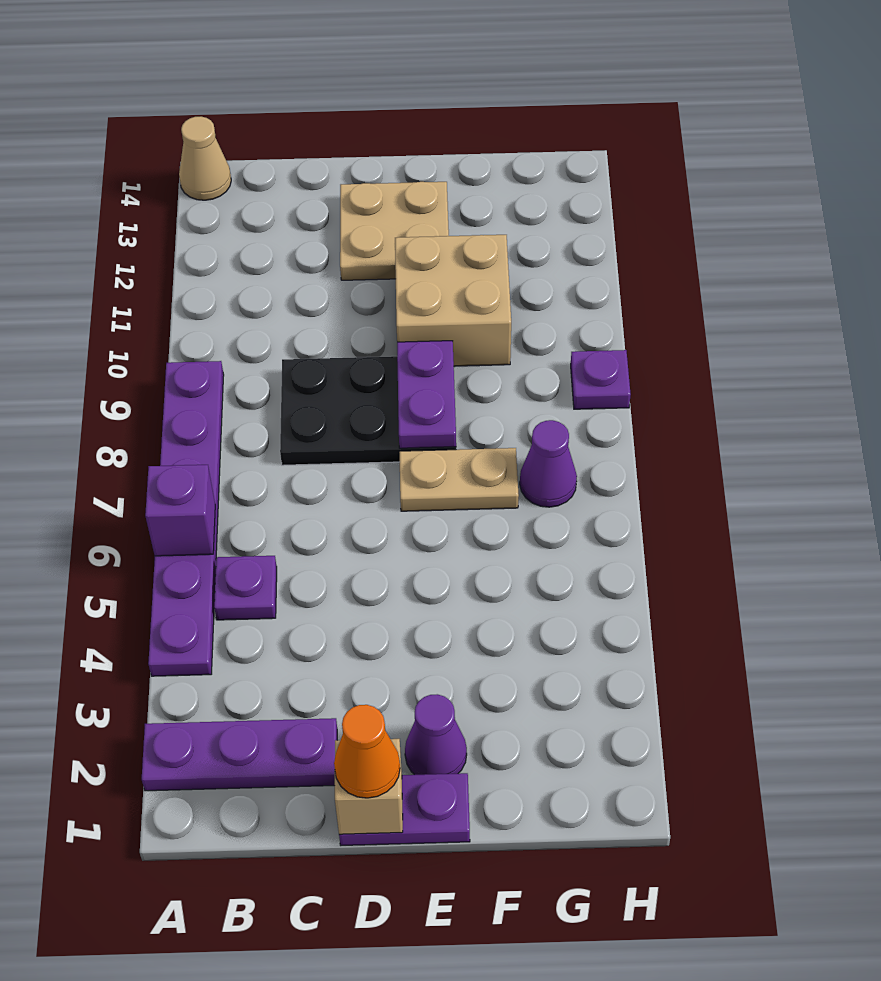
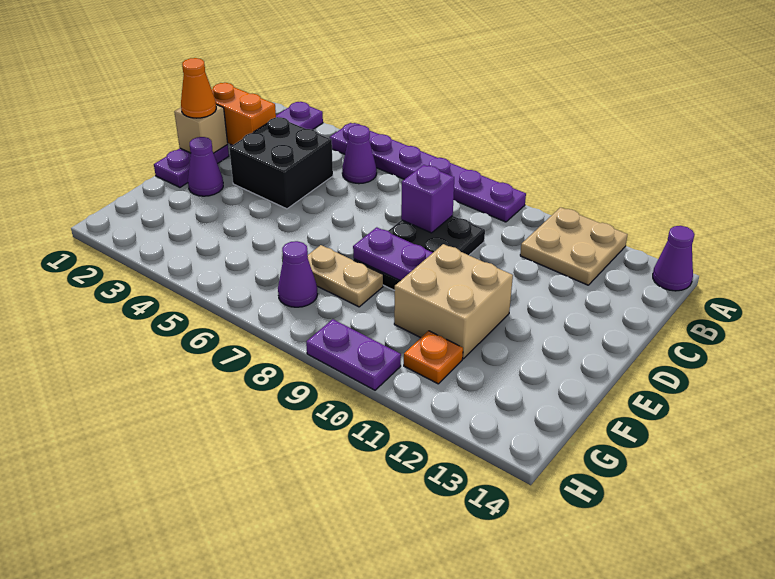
purple brick A6 level 2 -> purple brick C8 level 2
tan cone A14 level 1 -> purple cone A14 level 1
purple plate B5 level 1 -> purple cone B5 level 1
none -> orange brick C1:C2 level 2
none -> black brick C3:D4 level 1
tan plate D12:E13 level 1 -> tan plate A11:B12 level 1
tan plate E7:F7 level 1 -> tan plate F7:F8 level 1
none -> orange plate G11 level 1
purple plate H9 level 1 -> purple plate H9:H10 level 1

